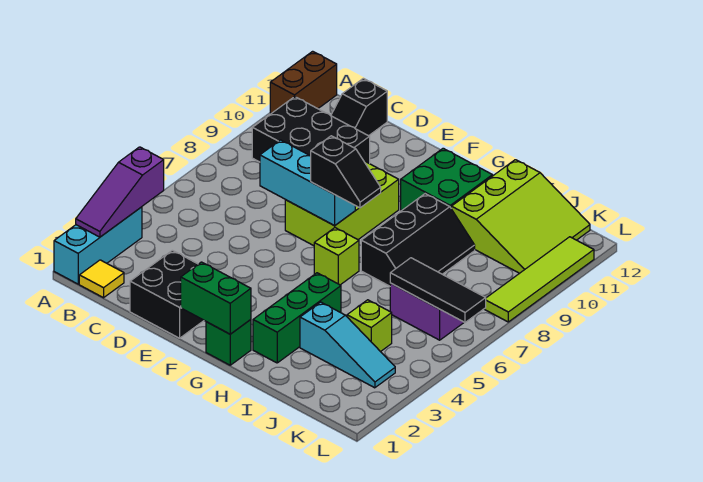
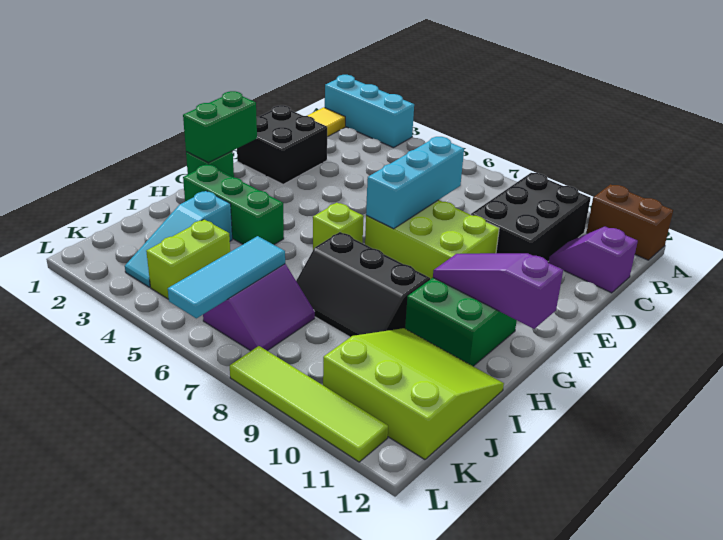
purple slope A2:A4 level 2 top 4 -> purple slope G10:G12 level 2 top 12
black slope C11:C12 level 1 top 12 -> purple slope C11:C12 level 1 top 12
black slope F7:G7 level 3 top F -> none
lime slope I10:K12 level 1 top I -> lime slope I10:K12 level 1 top K
lime brick J4 level 1 -> lime brick J4:K4 level 1
black tile J6:L6 level 2 -> cyan tile J6:L6 level 2

